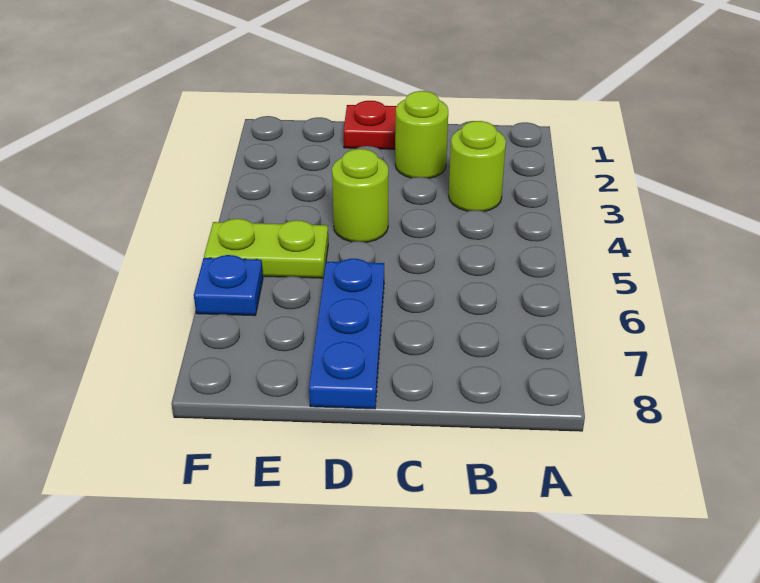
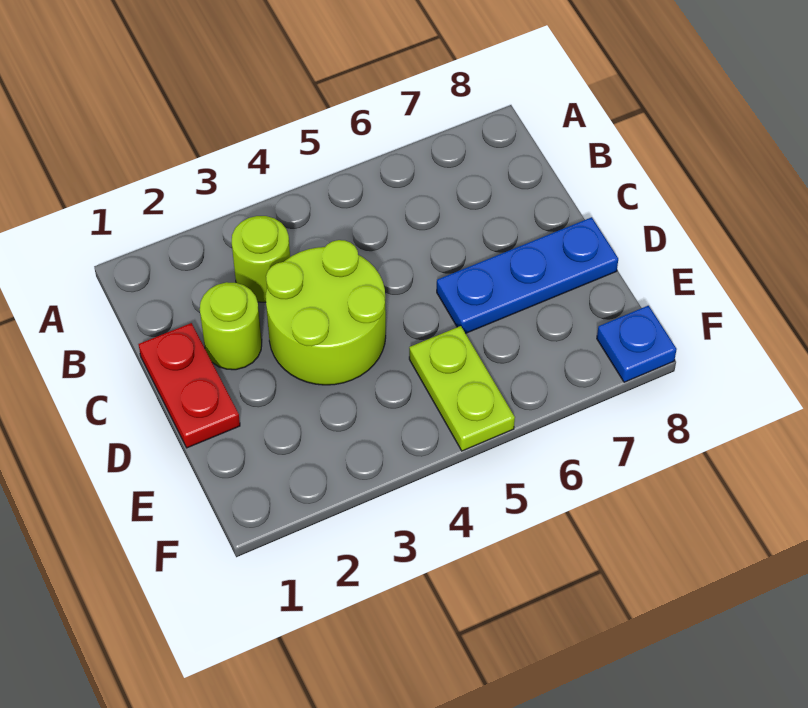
lime round brick D4 level 1 -> lime round brick C3:D4 level 1
blue plate F6 level 1 -> blue plate F8 level 1

